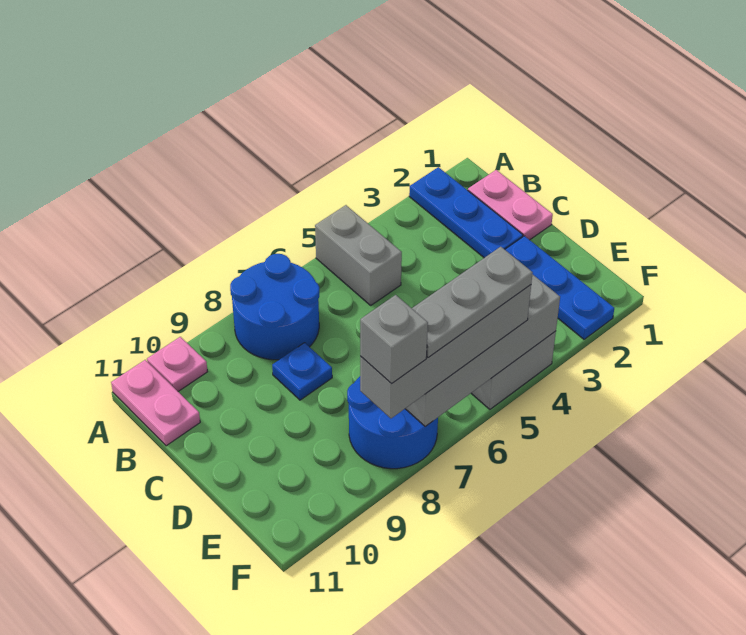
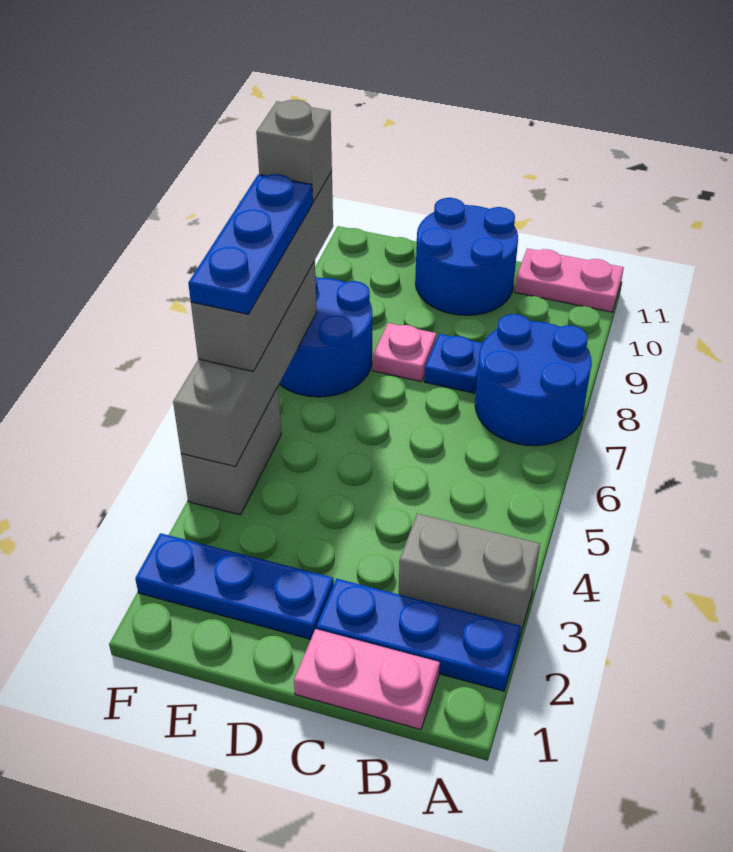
grey brick A5:B5 level 1 -> grey brick A3:B3 level 1
pink plate A10 level 1 -> pink plate D8 level 1
none -> blue round brick C10:D11 level 1
grey plate F5:F7 level 4 -> blue plate F5:F7 level 4

